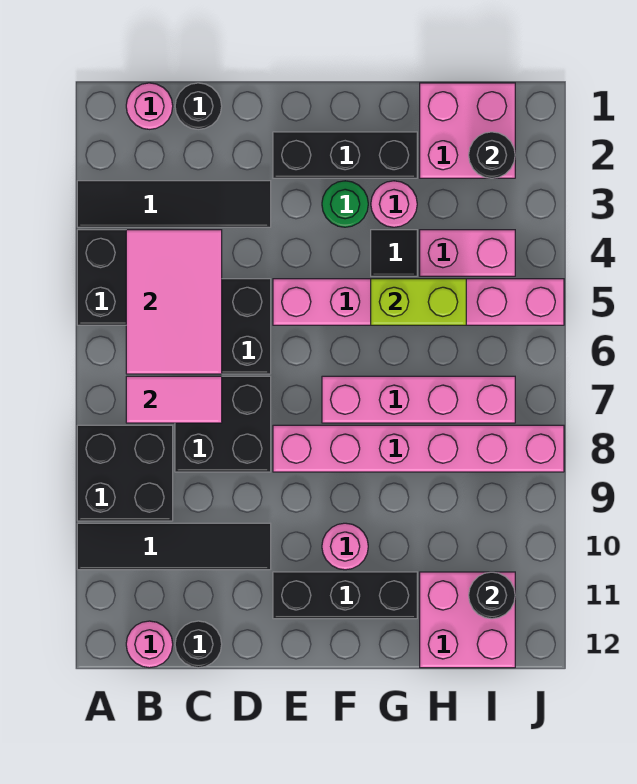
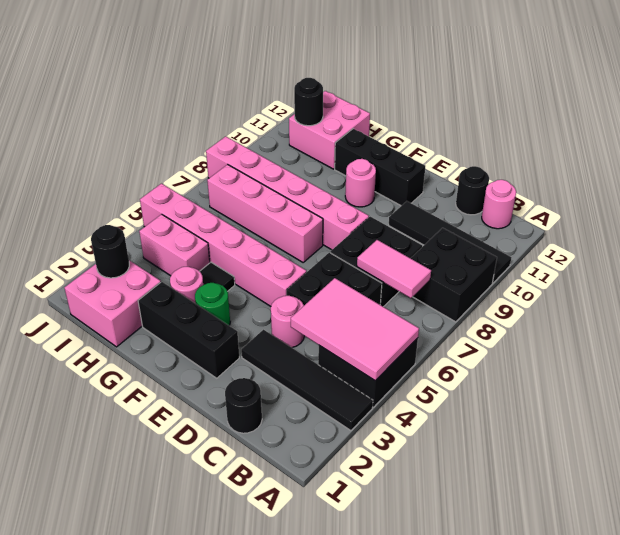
pink round brick B1 level 1 -> pink round brick D4 level 1
pink tile B4:C6 level 2 -> pink tile A4:C5 level 2
lime brick G5:H5 level 2 -> none

